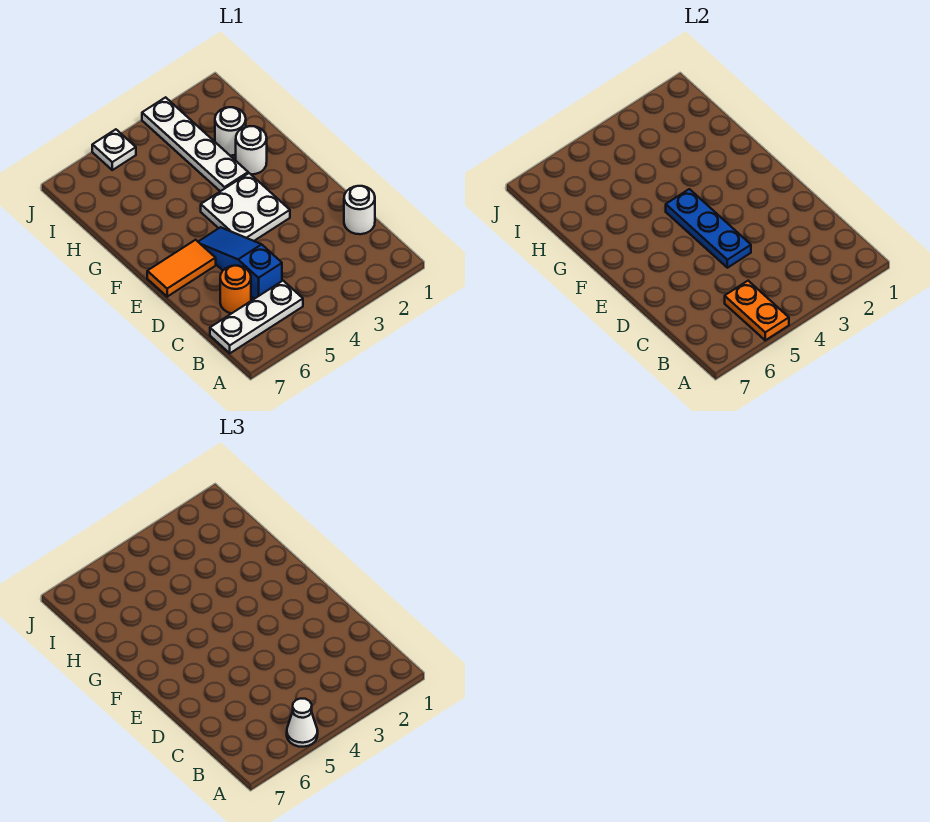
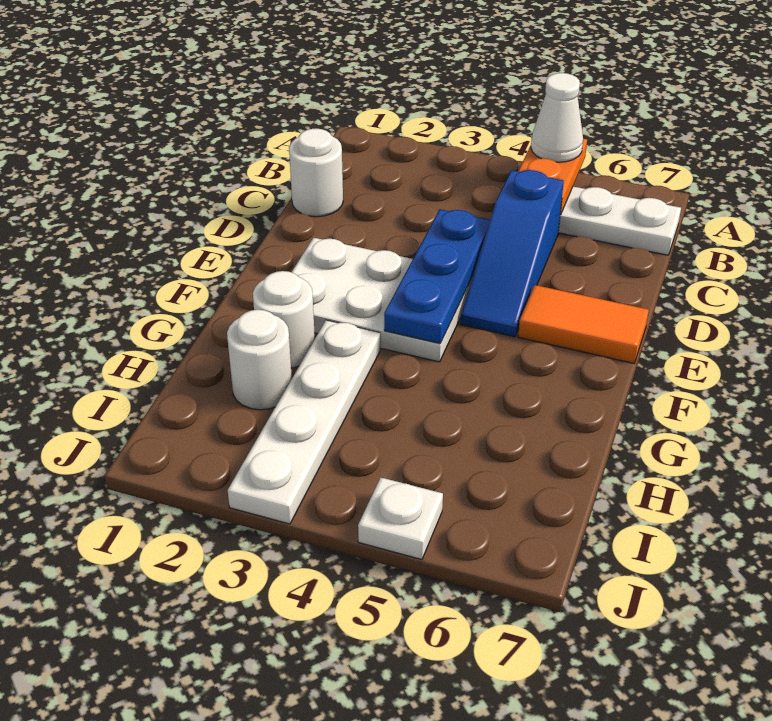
orange round brick C6 level 1 -> none
white plate E3:F4 level 1 -> white plate E2:F4 level 1

